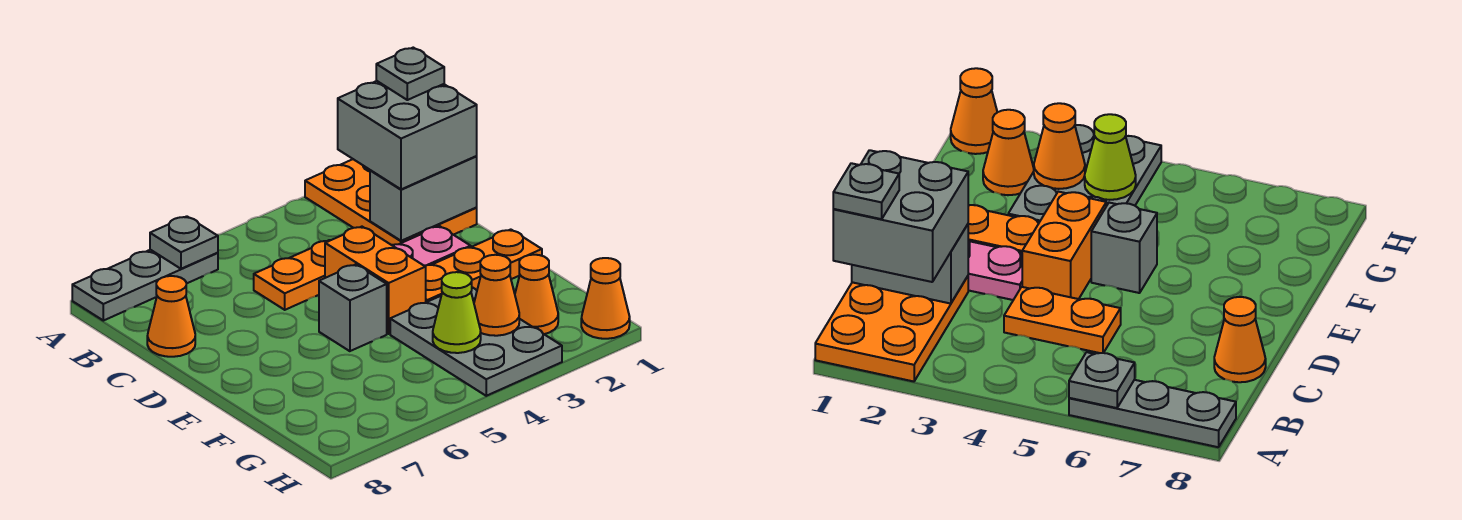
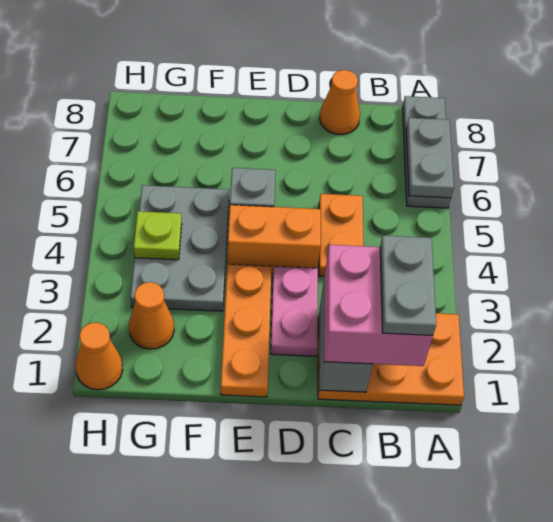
grey plate A6 level 2 -> grey plate A6:A7 level 2
grey brick B1:C2 level 3 -> pink brick B1:C2 level 3
grey plate B1 level 4 -> grey plate B1:B2 level 4
grey plate F3:H4 level 1 -> grey plate F3:G5 level 1
orange cone G3 level 2 -> none
lime cone G4 level 2 -> lime plate G4 level 2

